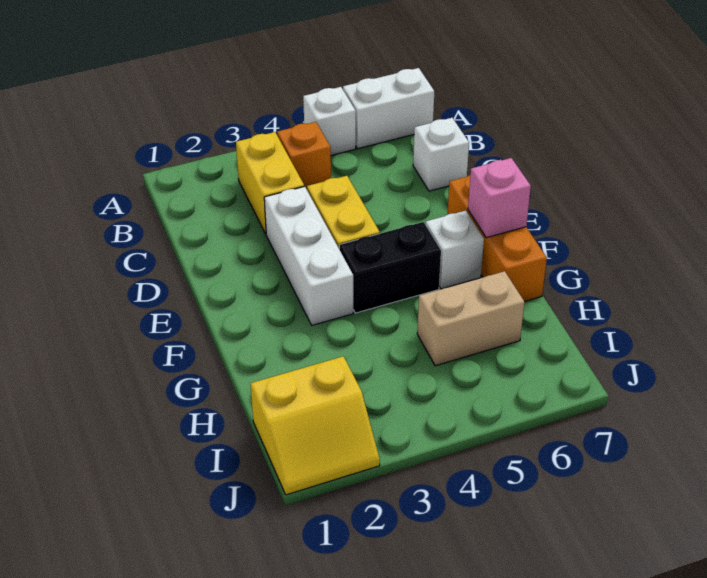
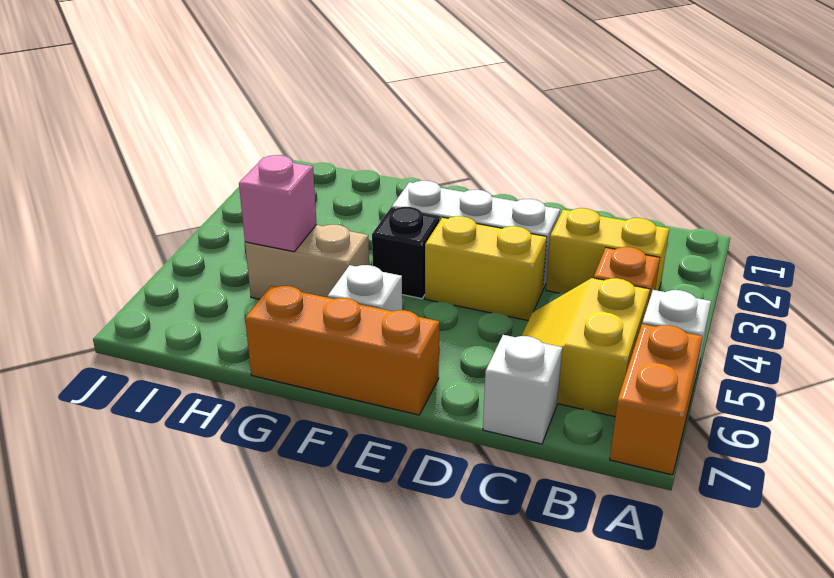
white brick A6:A7 level 1 -> orange brick A6:A7 level 1
black brick F4:F5 level 1 -> black brick F4 level 1
pink brick F7 level 2 -> pink brick H5 level 2
tan brick H5:H6 level 1 -> tan brick G5:H5 level 1
yellow slope I1:J2 level 1 top I -> yellow slope B5:C6 level 1 top B

